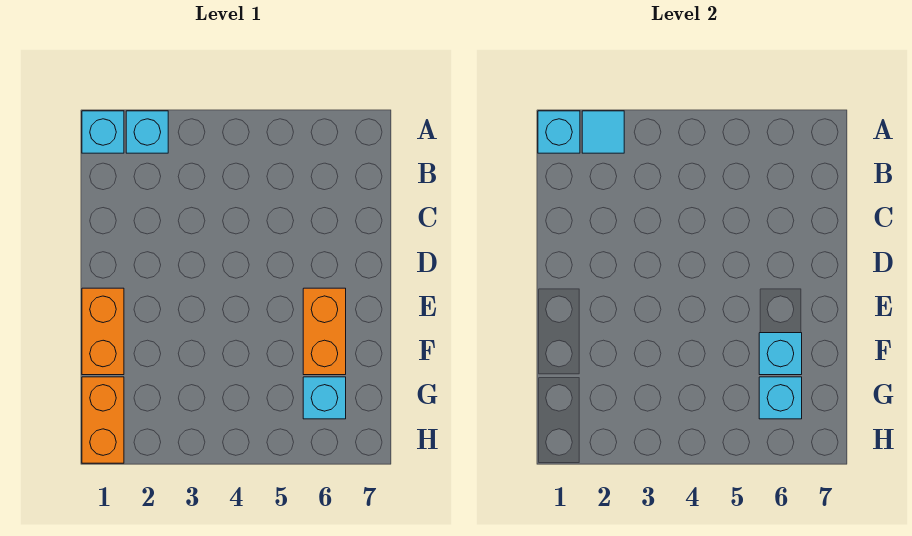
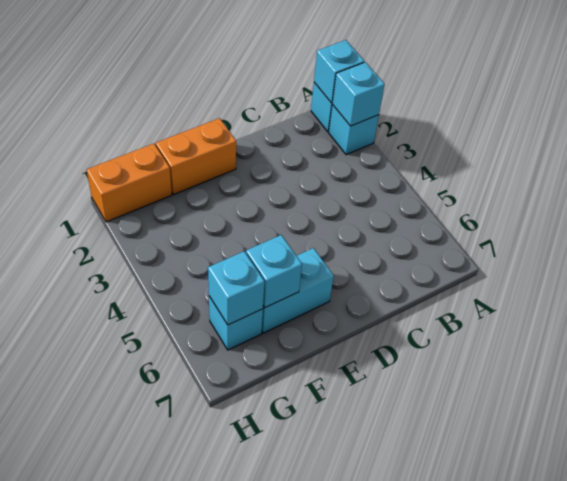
cyan tile A2 level 2 -> cyan brick A2 level 2
orange brick E6:F6 level 1 -> cyan brick E6:F6 level 1

